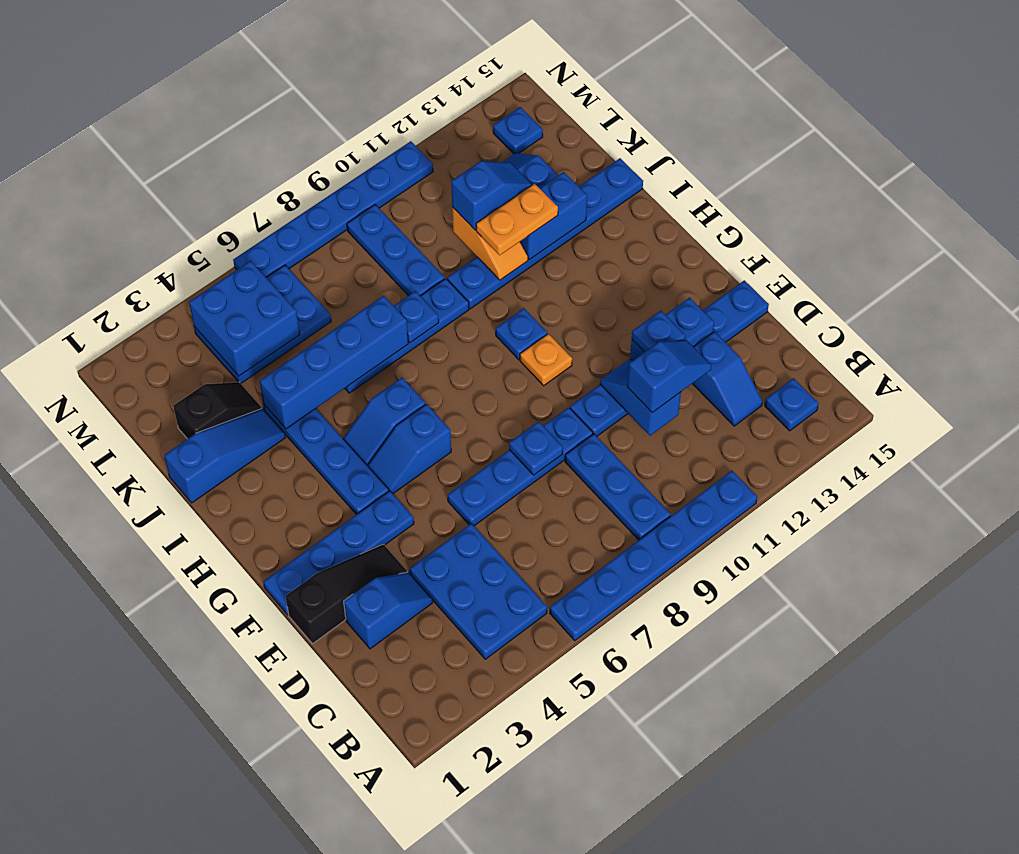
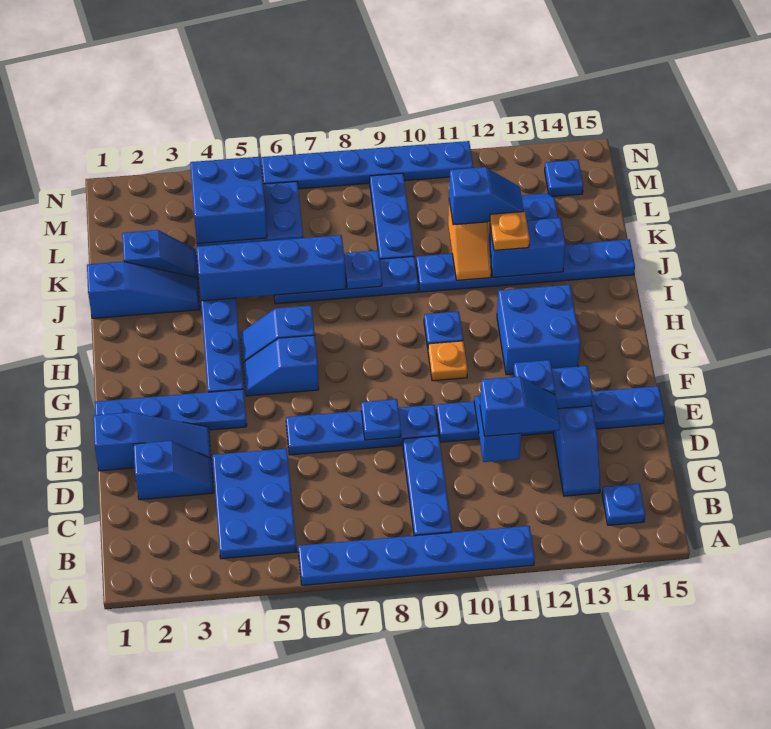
black slope E1:E3 level 1 top 1 -> blue slope E1:E3 level 1 top 1
none -> blue brick G12:H13 level 1
orange plate J11:J12 level 3 -> orange plate J12 level 3
black slope K2:K3 level 1 top 2 -> blue slope K2:K3 level 1 top 2

